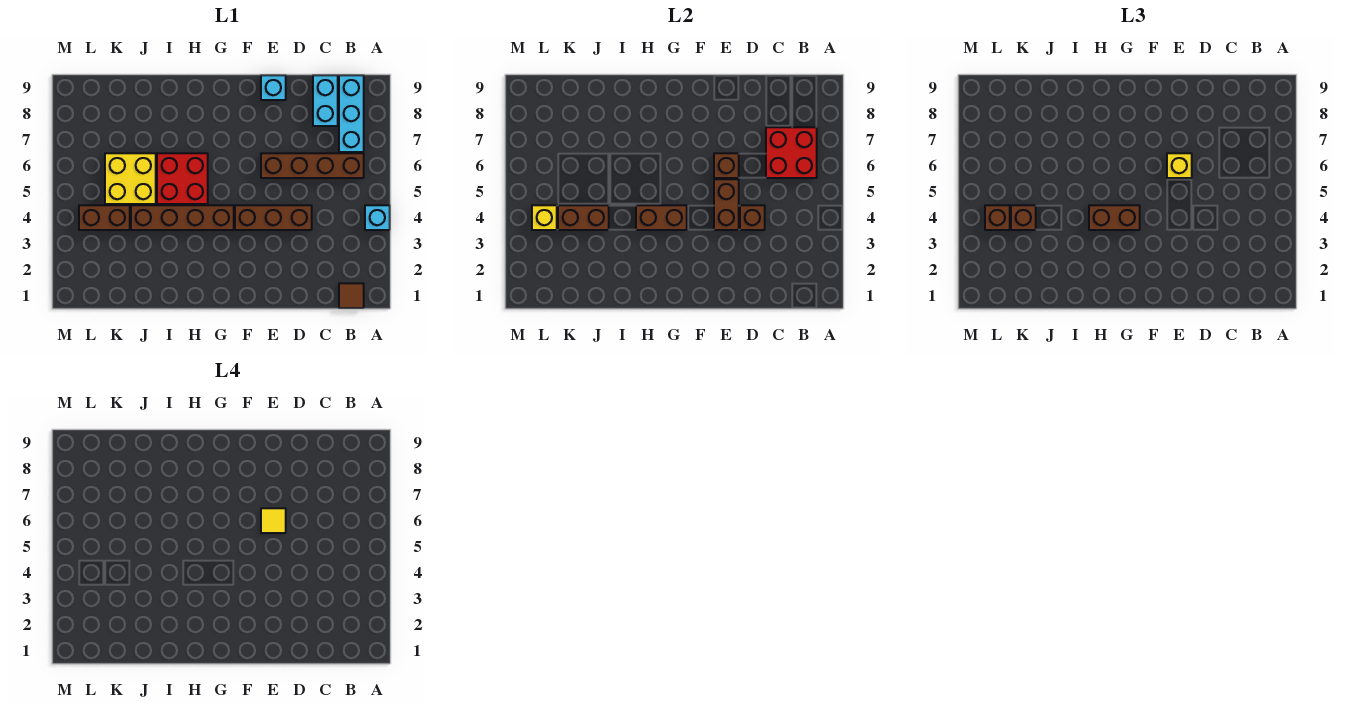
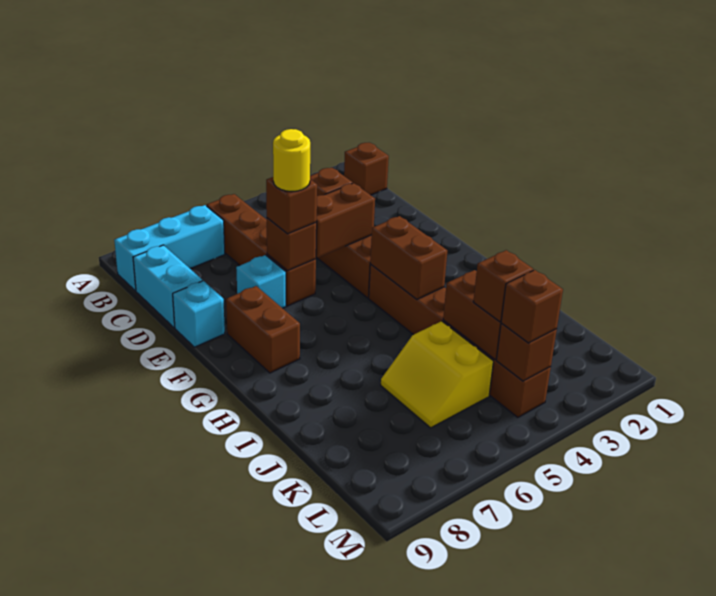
cyan brick A4 level 1 -> cyan brick E7 level 1
brown tile B1 level 1 -> brown brick B1 level 1
red brick B6:C7 level 2 -> none
cyan brick C8:C9 level 1 -> cyan brick C9:D9 level 1
yellow brick E6 level 3 -> brown brick E6 level 3
yellow tile E6 level 4 -> yellow round brick E6 level 4
brown brick G4:H4 level 3 -> brown brick F8:G8 level 1
red brick H5:I6 level 1 -> none
yellow brick J5:K6 level 1 -> yellow slope J5:K6 level 1 top 5
yellow brick L4 level 2 -> brown brick L4 level 2

